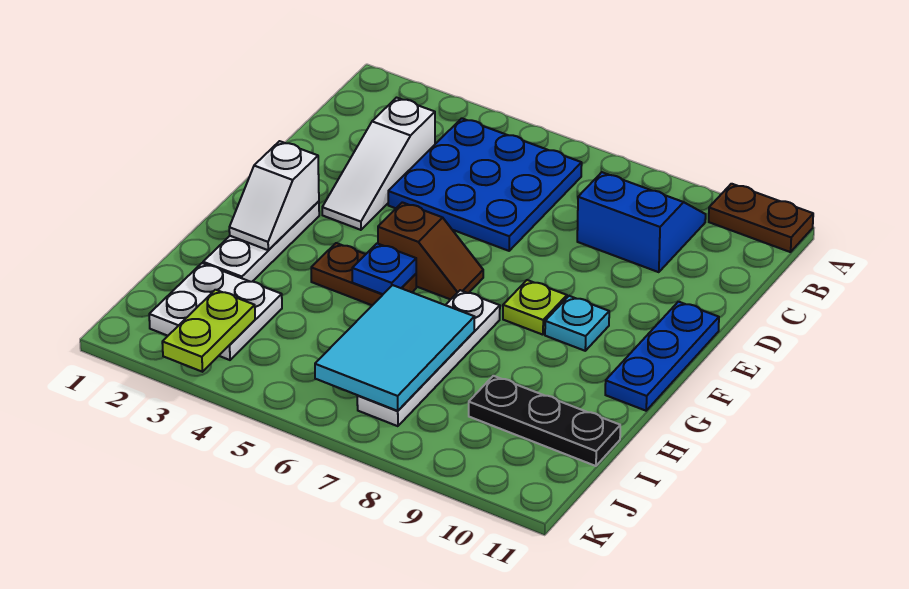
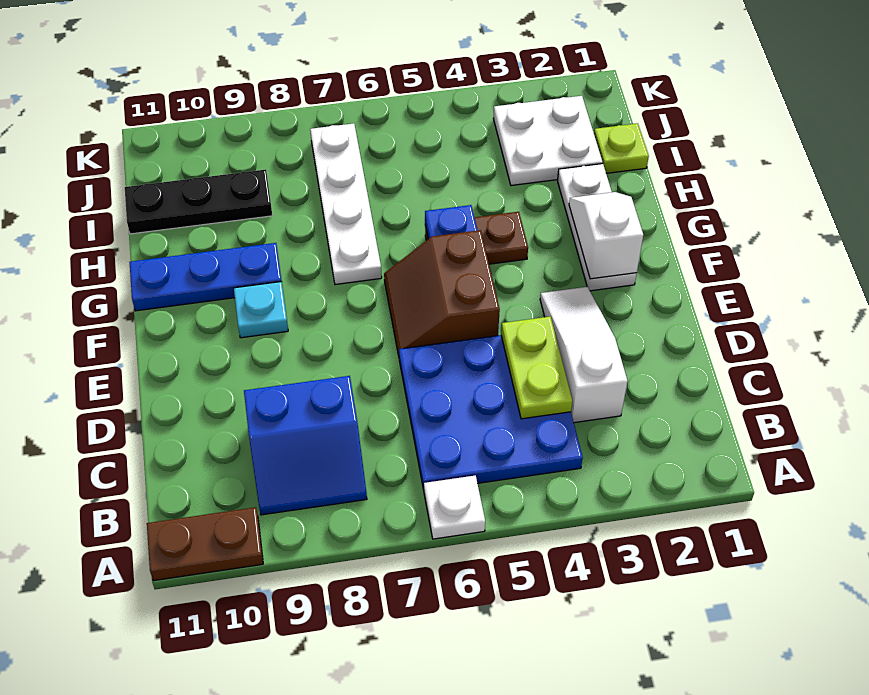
none -> white plate A6 level 1
blue plate E11:G11 level 1 -> blue plate G9:G11 level 1
brown slope F5:F6 level 1 top 5 -> brown slope E5:F6 level 1 top 5
lime plate F8 level 1 -> lime plate I1 level 1
cyan tile H6:J7 level 2 -> none
lime plate J3:K3 level 2 -> lime plate C4:D4 level 2

